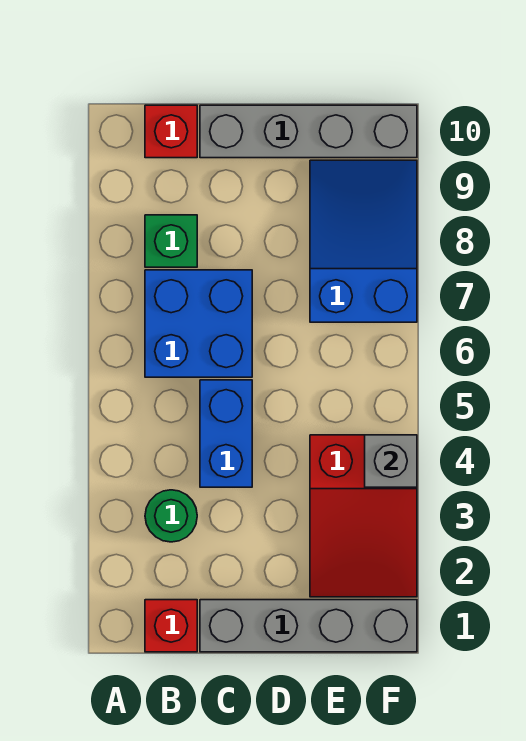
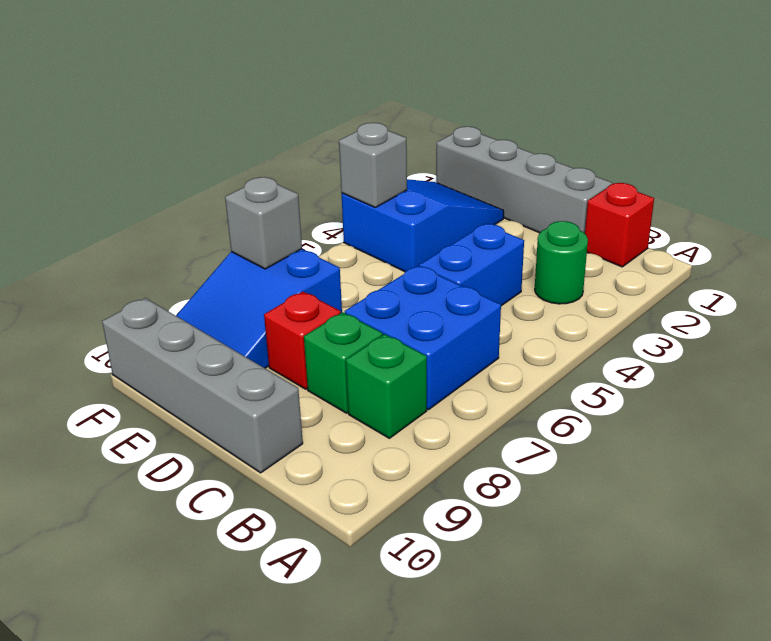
red brick B10 level 1 -> red brick D8 level 1
none -> green brick C8 level 1
red slope E2:F4 level 1 top 4 -> blue slope E2:F4 level 1 top 4
none -> grey brick F7 level 2

